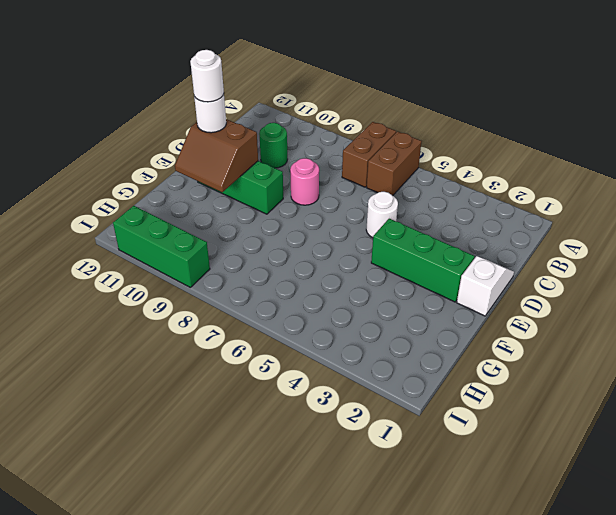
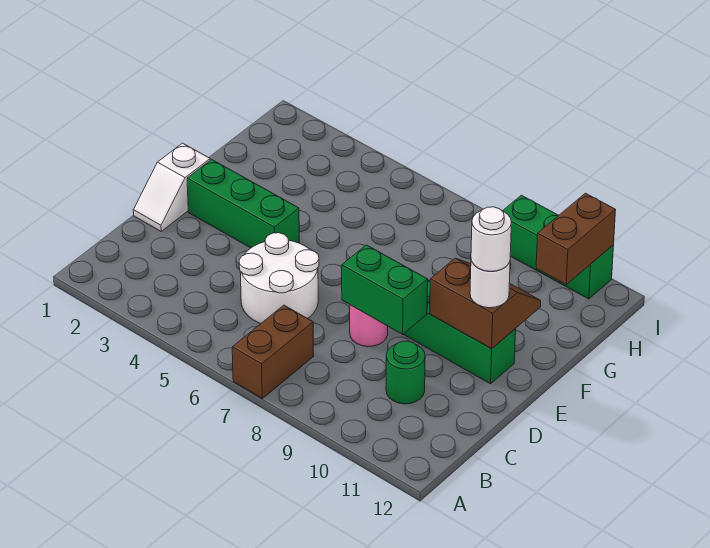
brown brick A6:B6 level 1 -> brown brick H11:I11 level 2
white round brick D5 level 1 -> white round brick C5:D6 level 1
none -> green brick D8:D9 level 2

